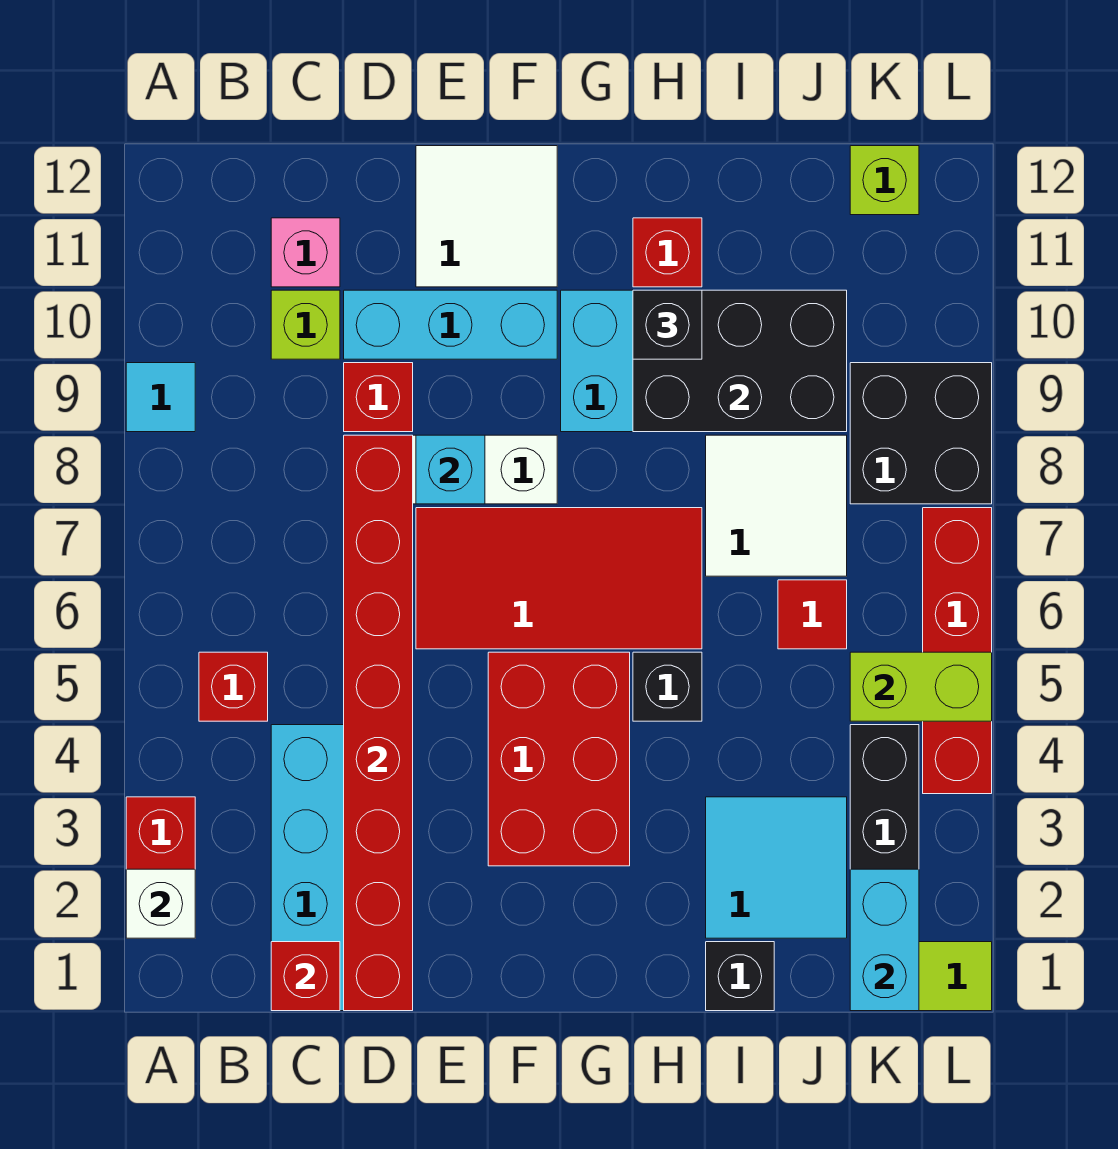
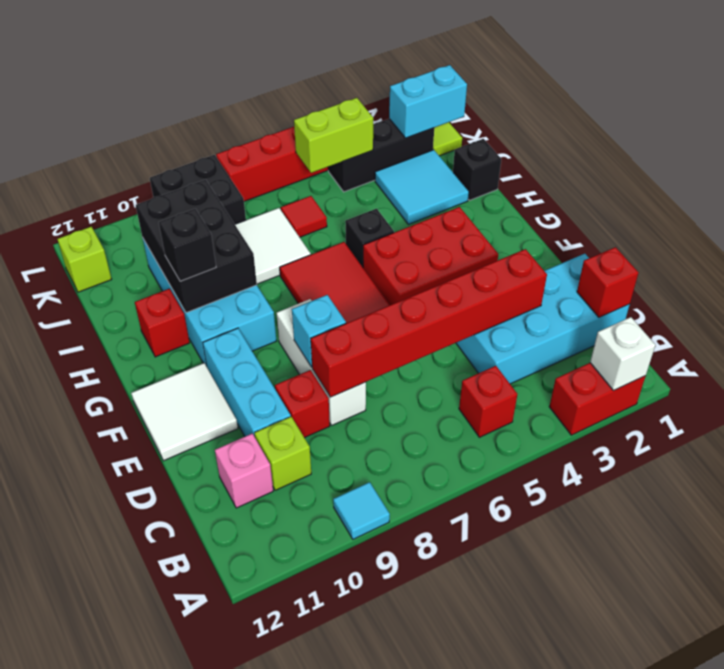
red brick D1:D8 level 2 -> red brick D3:D8 level 2
lime brick K5:L5 level 2 -> lime brick K4:K5 level 2

